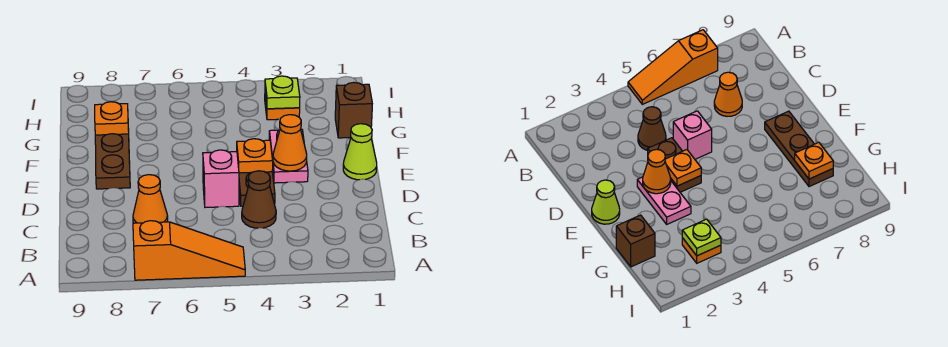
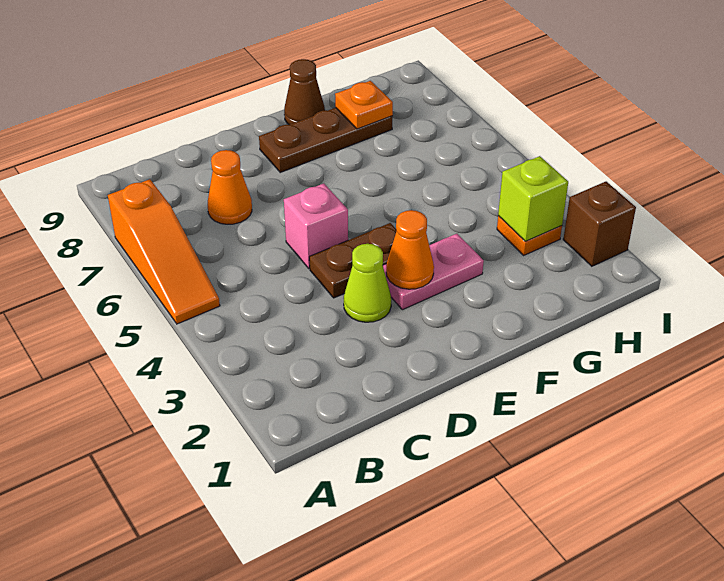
brown cone C4 level 1 -> brown cone F9 level 1
lime cone E1 level 1 -> lime cone D3 level 1
orange plate E4 level 2 -> none
brown brick G1 level 1 -> brown brick I2 level 1
lime plate H3 level 2 -> lime brick H3 level 2

